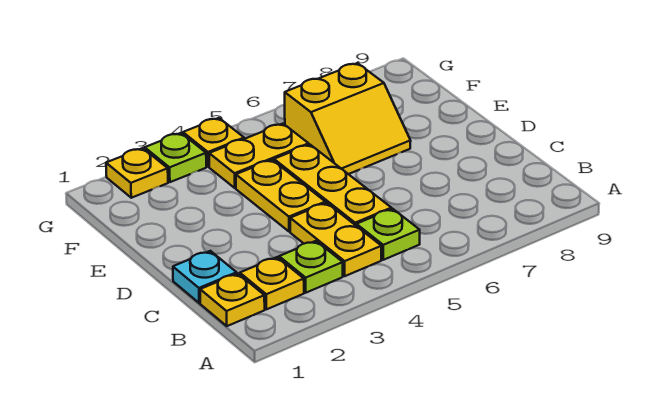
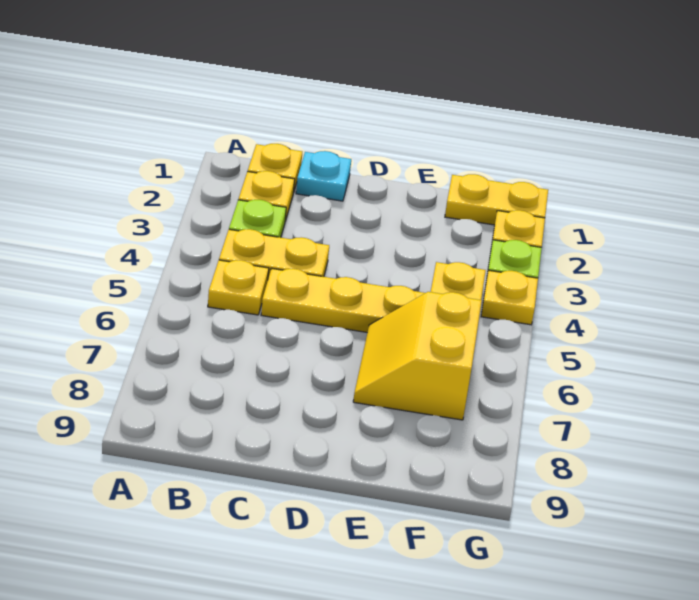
lime plate B5 level 1 -> yellow plate B5 level 1
yellow plate D4:E4 level 1 -> yellow plate F1:G1 level 1

